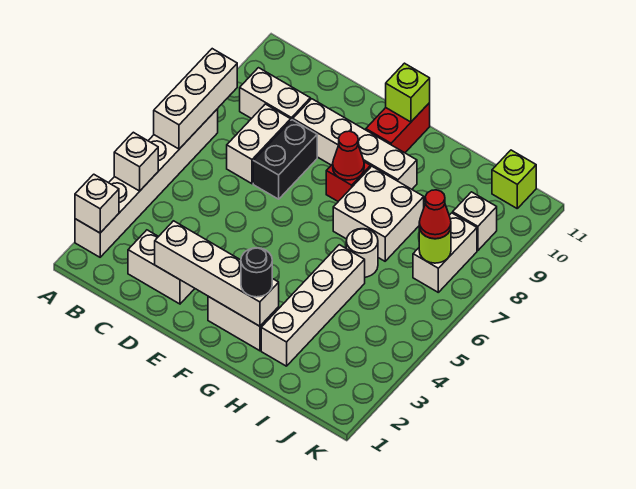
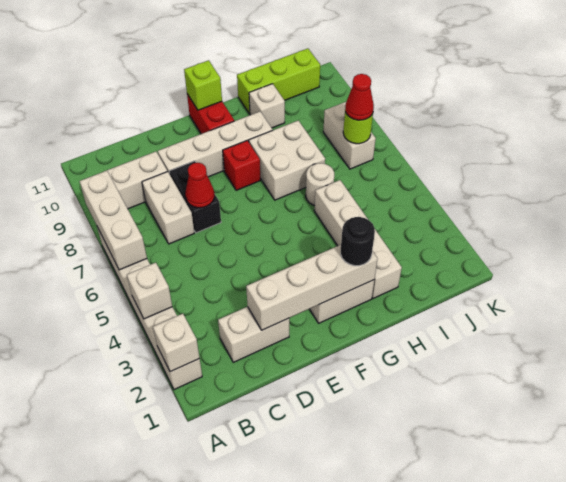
red cone F8 level 2 -> red cone D7 level 2
white brick J9 level 1 -> white brick H10 level 1
lime brick J11 level 1 -> lime brick H11:J11 level 1

